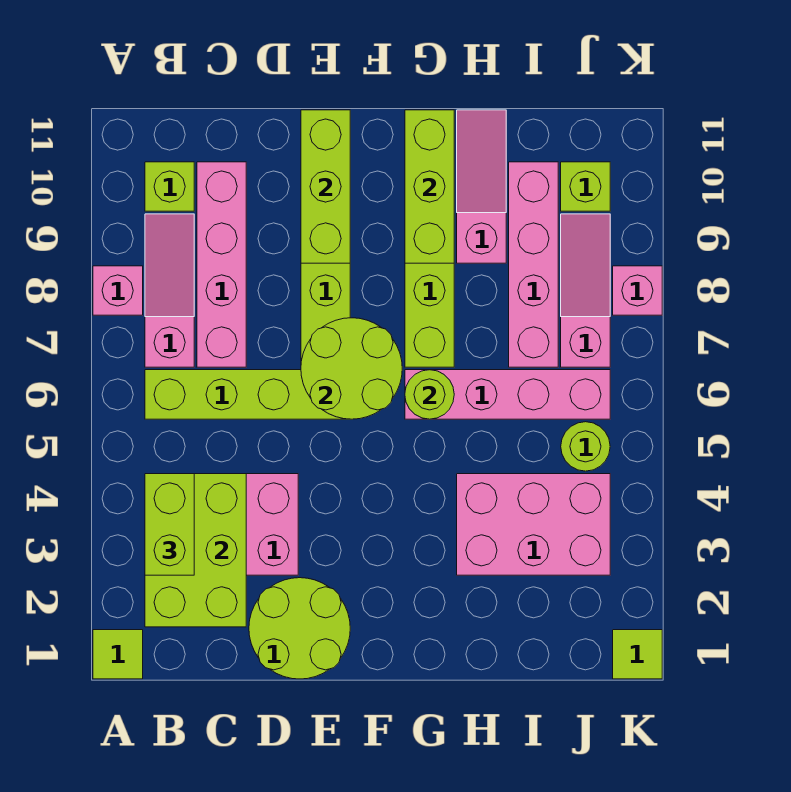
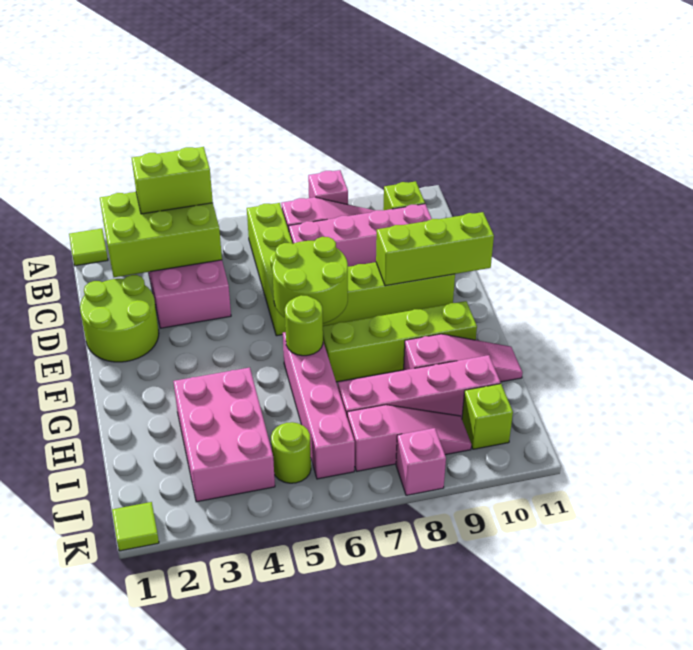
lime brick G9:G11 level 2 -> none

